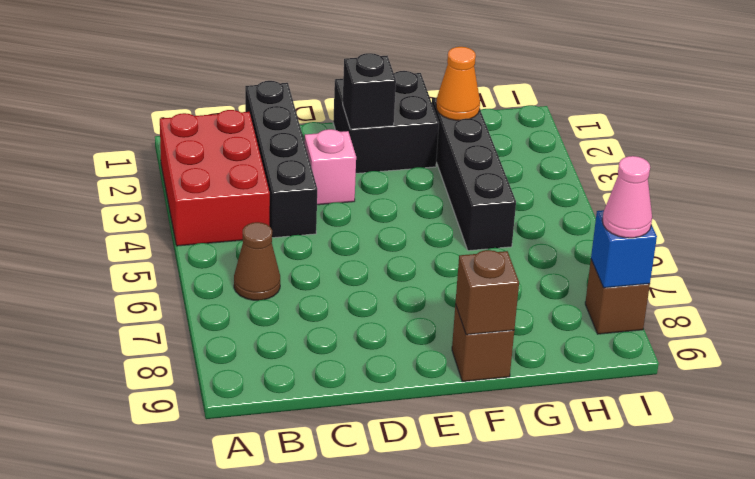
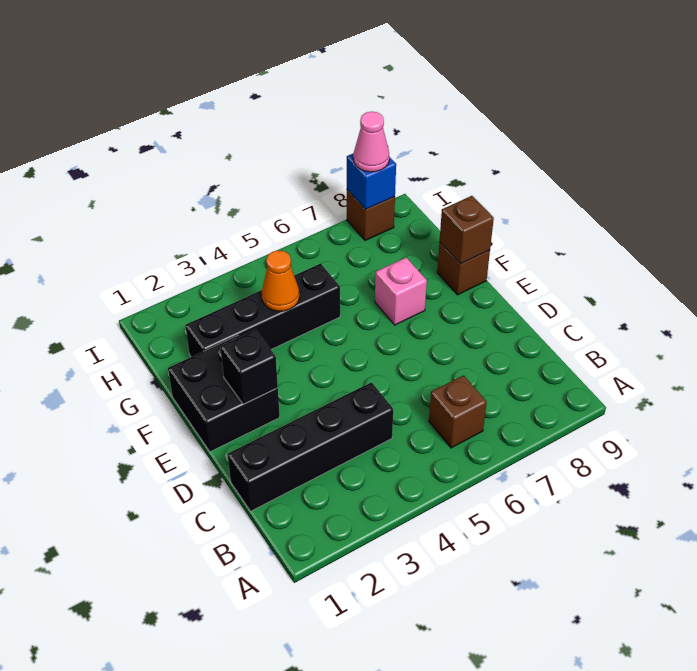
red brick A2:B4 level 1 -> none
brown cone B6 level 1 -> brown brick B6 level 1
pink brick D3 level 1 -> pink brick F7 level 1
orange cone G2 level 2 -> orange cone G4 level 2

